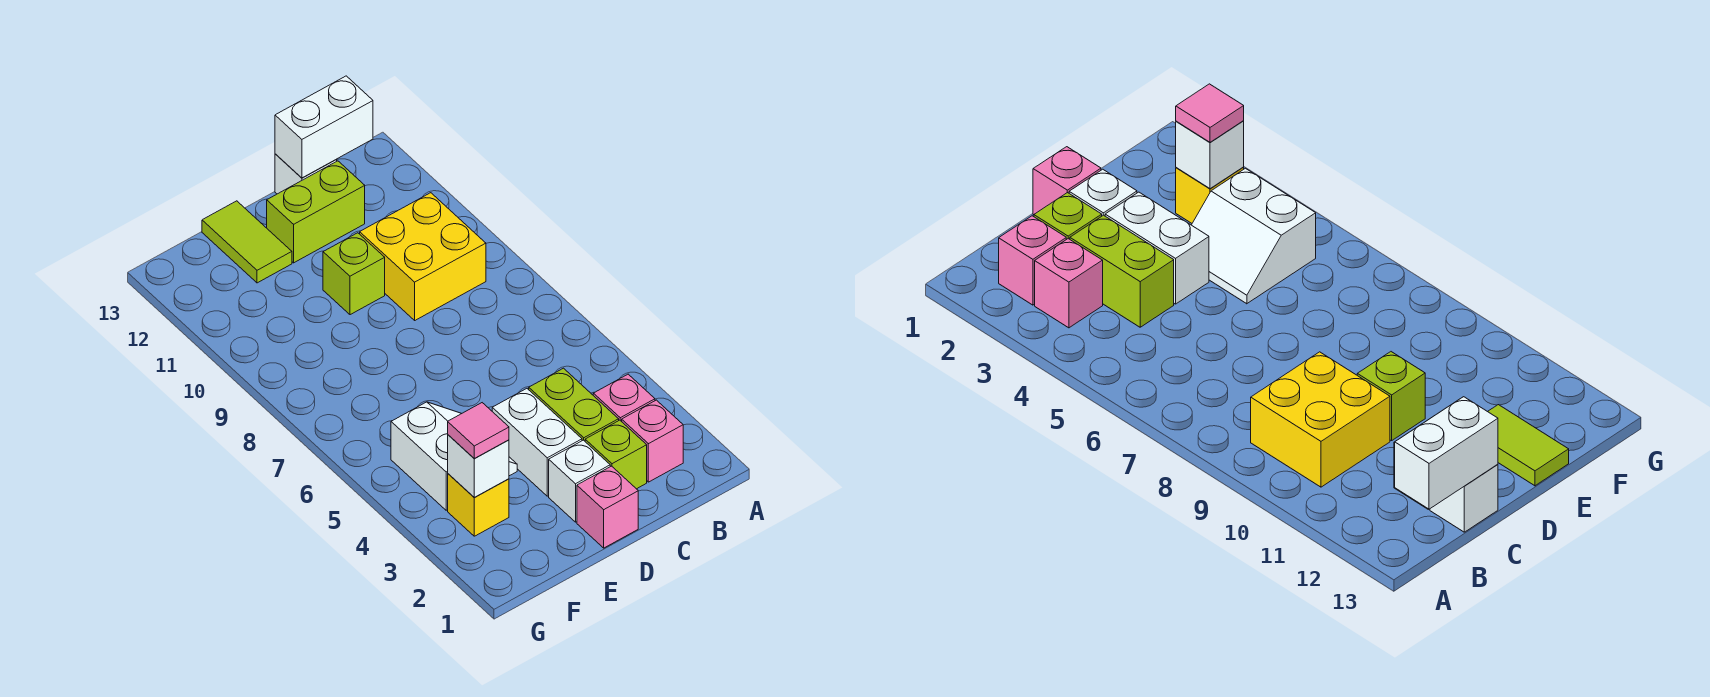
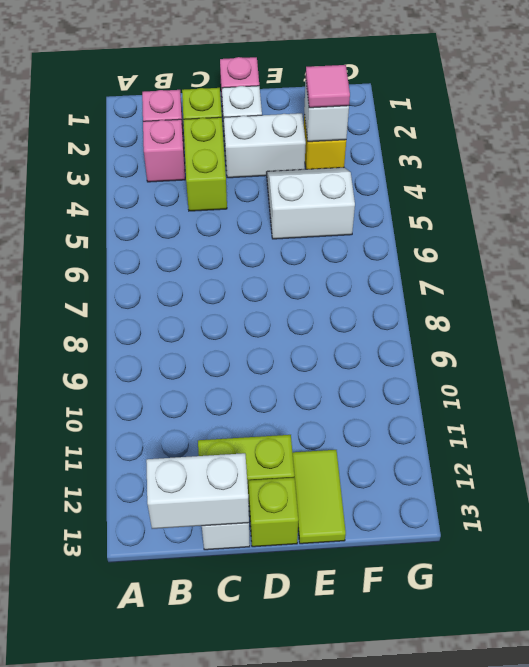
yellow brick B9:C10 level 1 -> none
white brick D3:D4 level 1 -> white brick D3:E3 level 1
lime brick D10 level 1 -> lime brick D13 level 1
white slope E4:F5 level 1 top F -> white slope E4:F5 level 1 top 5

